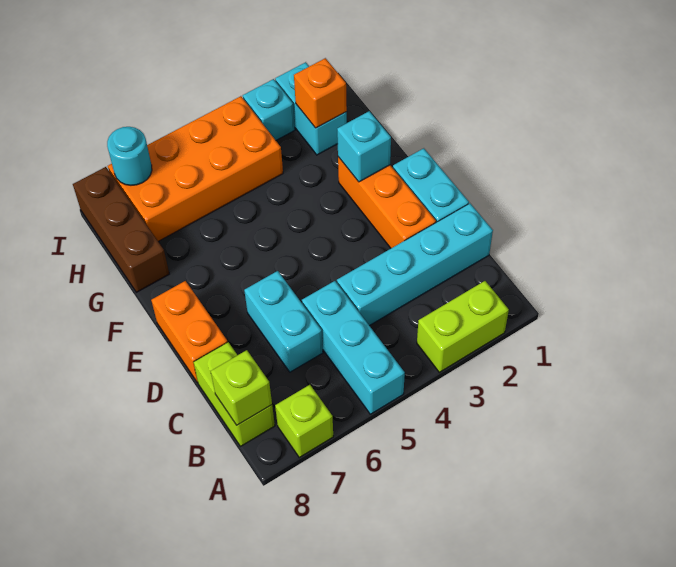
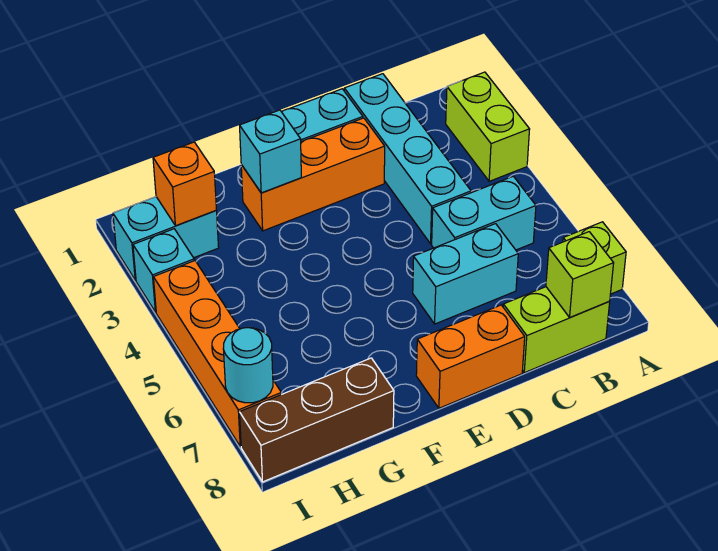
cyan brick A5:C5 level 1 -> cyan brick B5:C5 level 1
orange brick H4:I7 level 1 -> orange brick I4:I7 level 1

